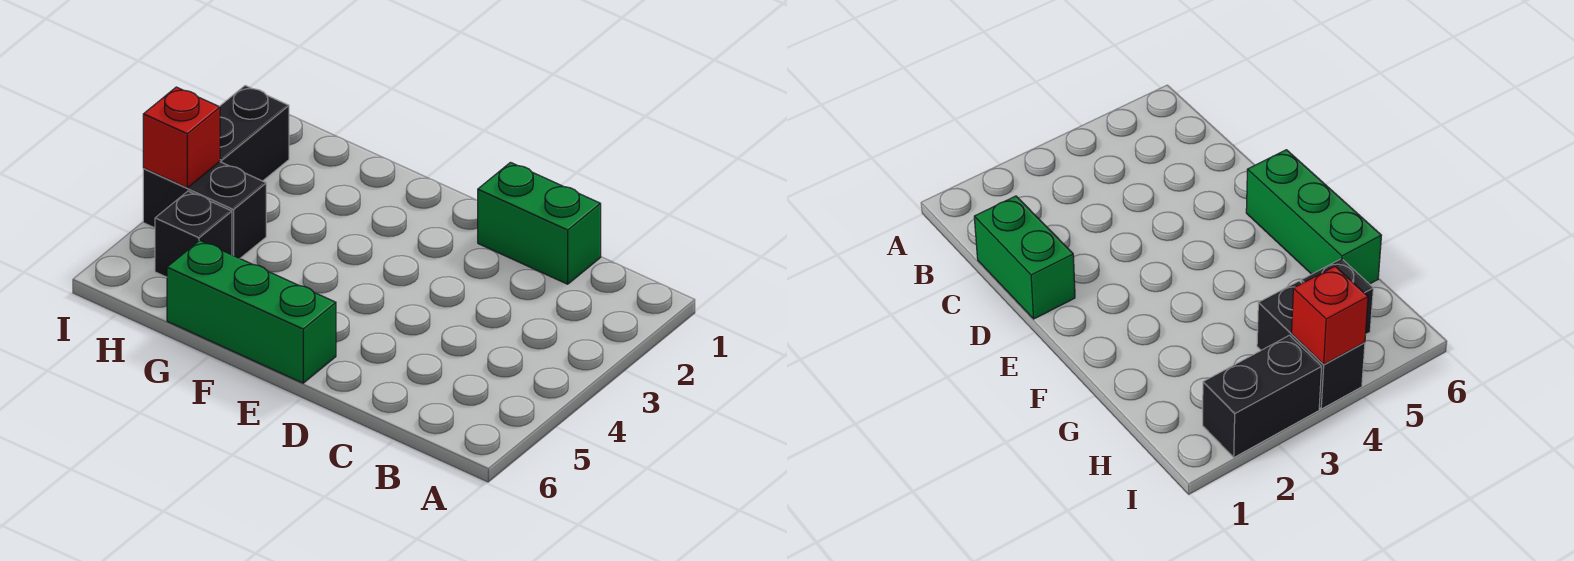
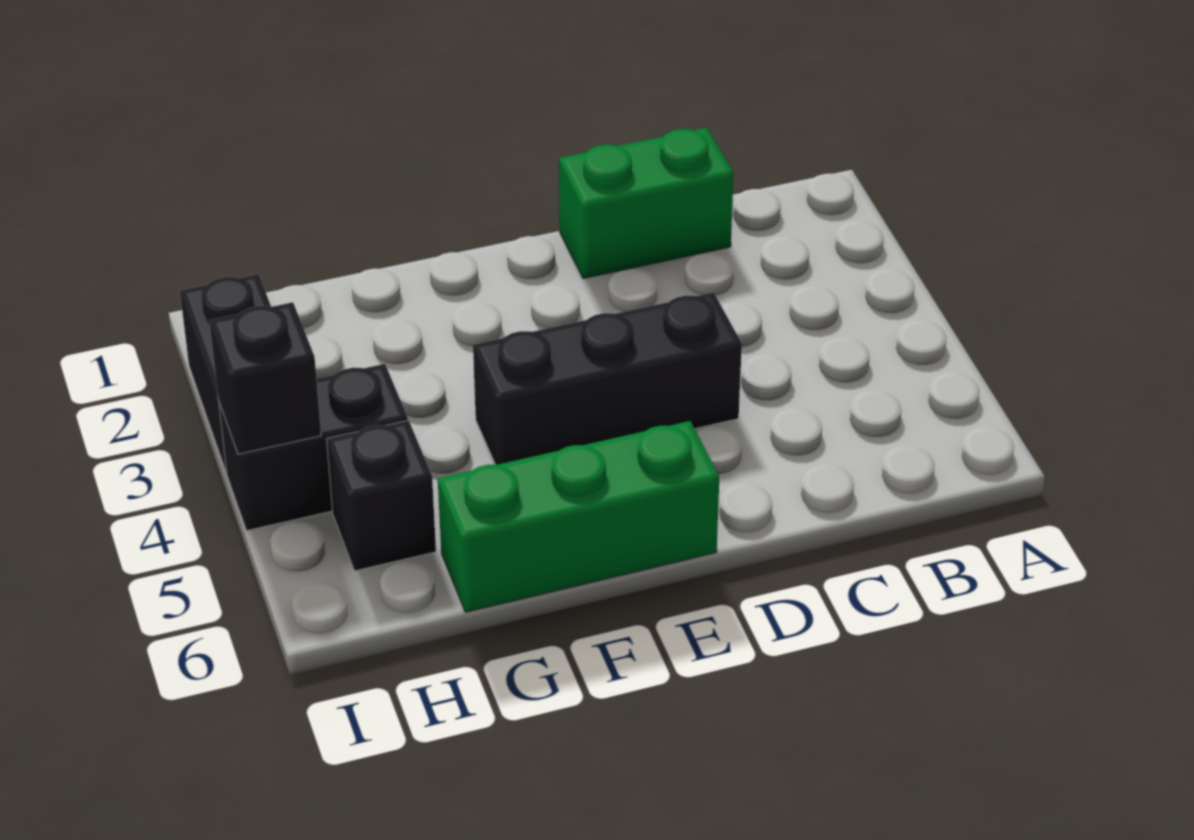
none -> black brick D4:F4 level 1
red brick I4 level 2 -> black brick I4 level 2

